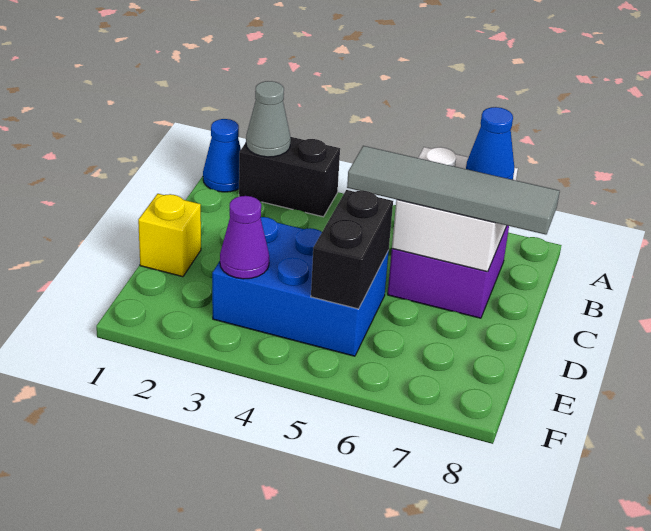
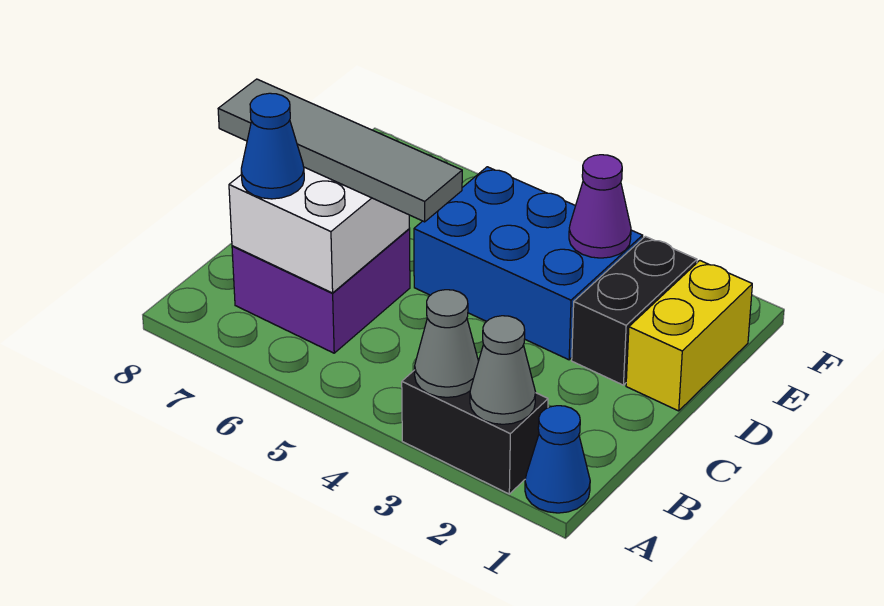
none -> grey cone A3 level 2
yellow brick D1 level 1 -> yellow brick D1:E1 level 1
black brick D5:E5 level 2 -> black brick D2:E2 level 1

